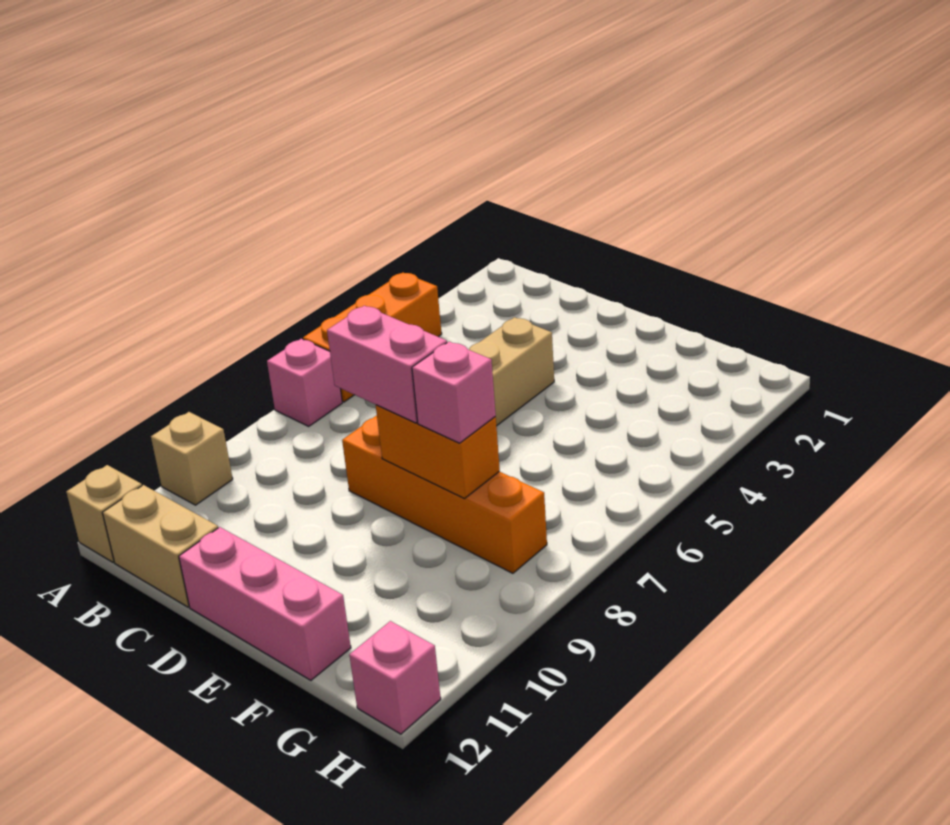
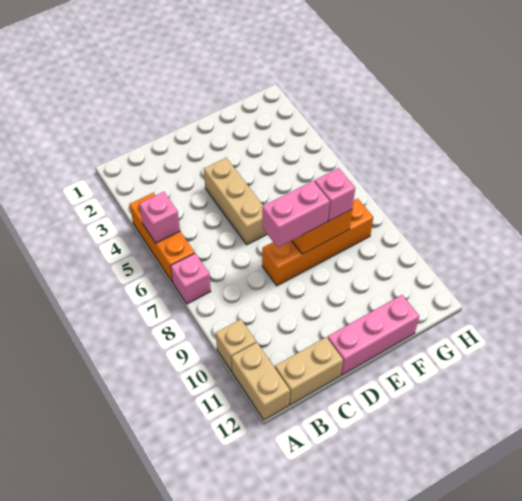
tan brick A12 level 1 -> tan brick A11:A12 level 1
pink brick H12 level 1 -> pink brick A5 level 2

